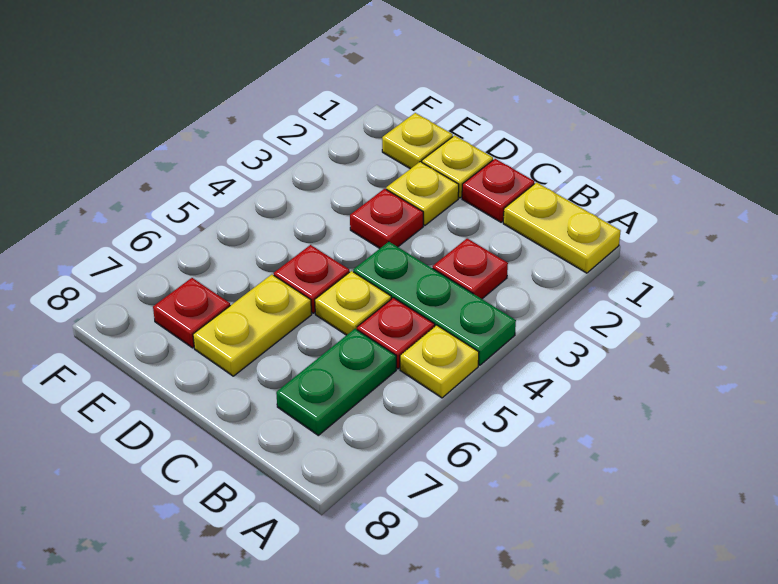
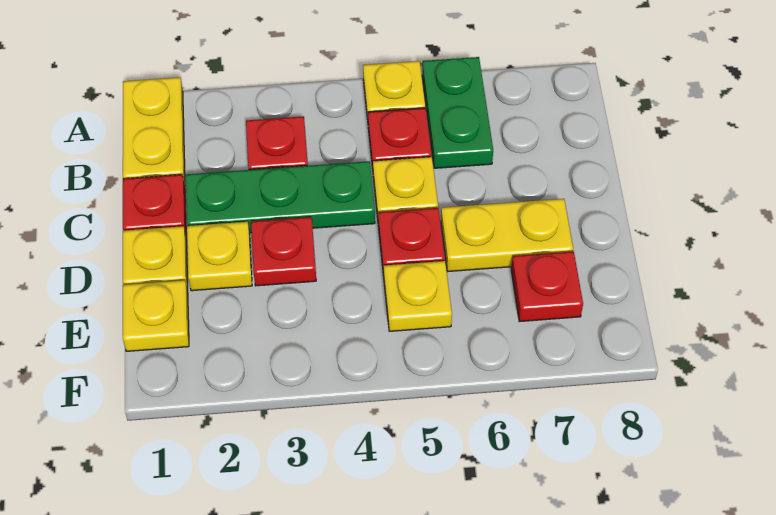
green plate A4:C4 level 1 -> green plate C2:C4 level 1
green plate B6:B7 level 1 -> green plate A6:B6 level 1
none -> yellow plate E5 level 1

